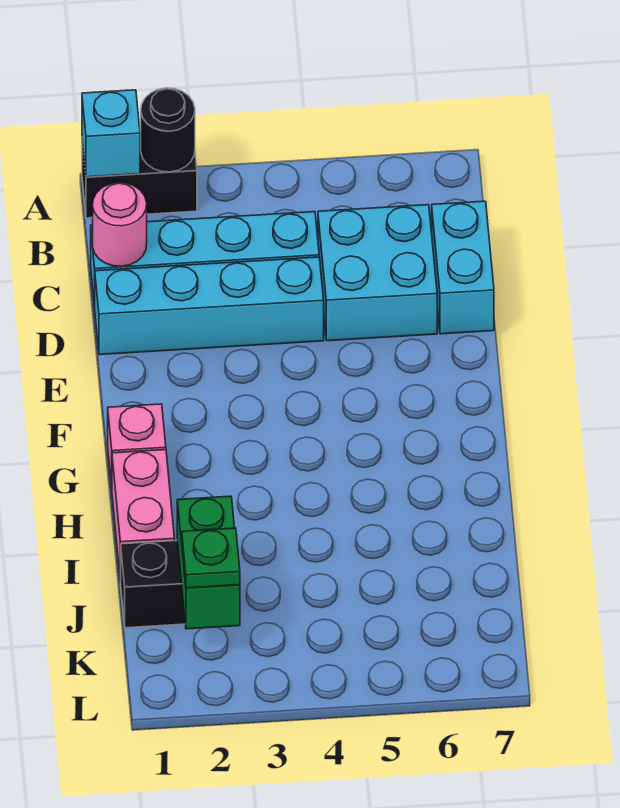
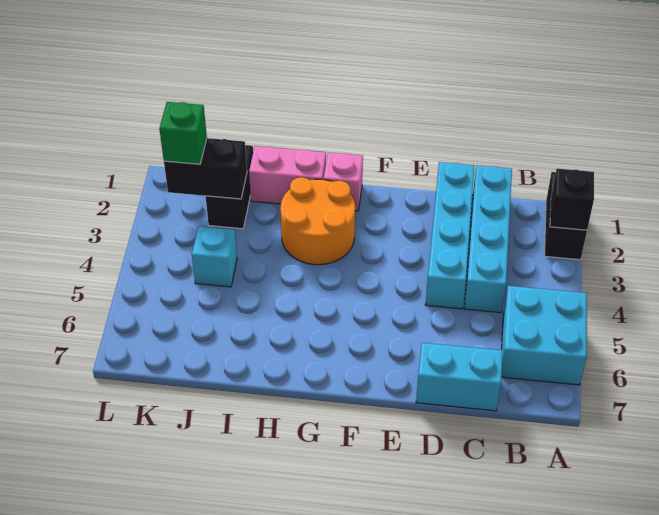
cyan brick A1 level 2 -> cyan brick J4 level 1
black round brick A2 level 2 -> black brick A2 level 2
pink round brick C1 level 2 -> none
cyan brick C5:D6 level 1 -> cyan brick A5:B6 level 1
none -> orange round brick G2:H3 level 1
green brick J2:K2 level 2 -> black brick J2:K2 level 2
green plate K2 level 3 -> green brick K2 level 3

